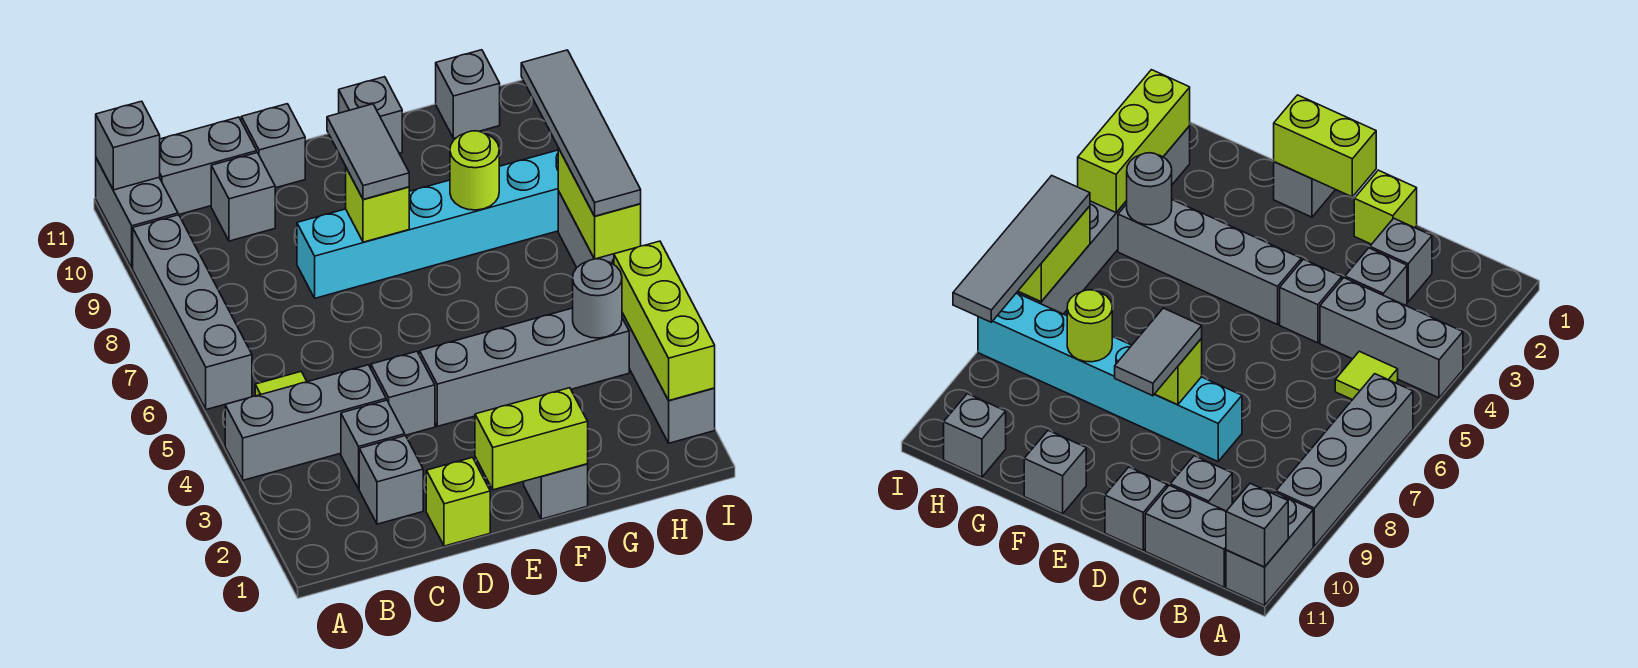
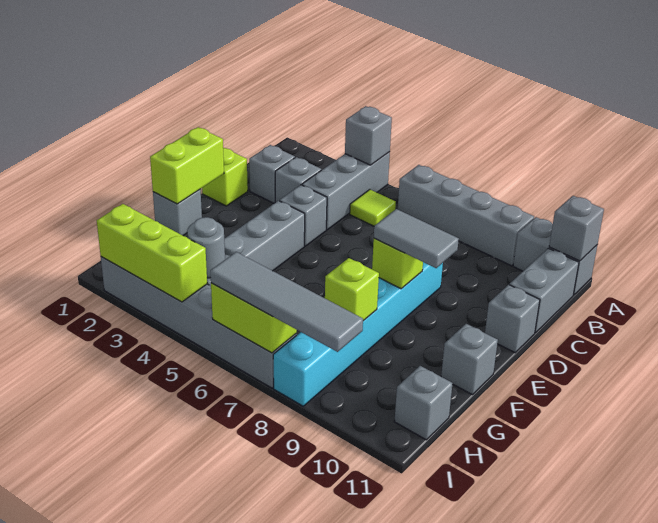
grey brick C10 level 1 -> grey brick A4 level 2
lime round brick G8 level 2 -> lime brick G8 level 2

